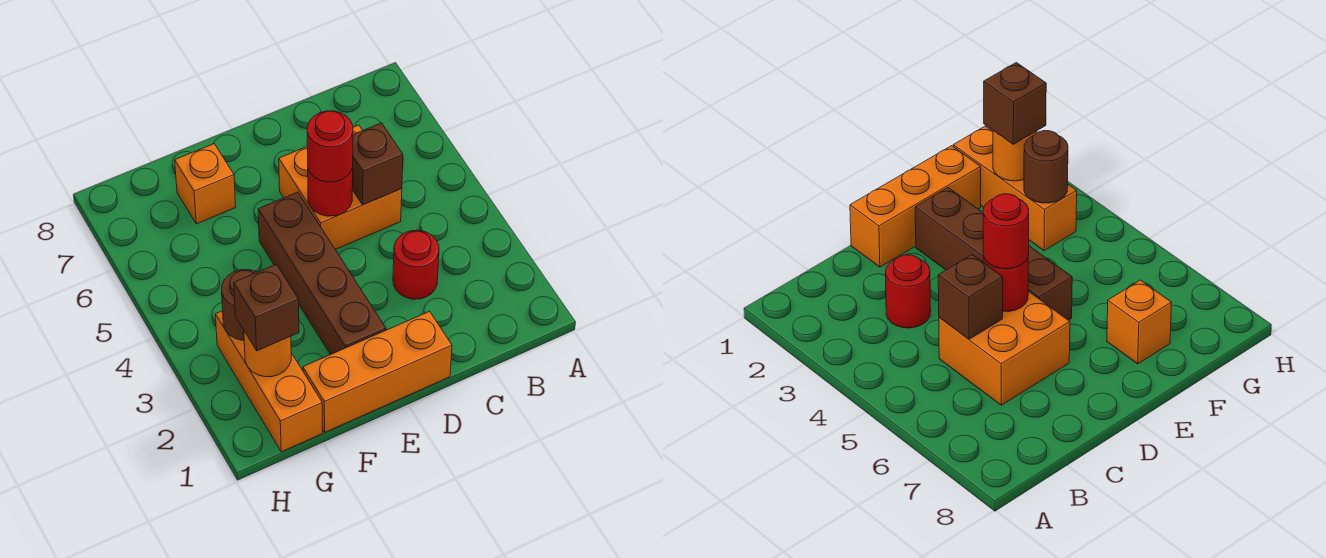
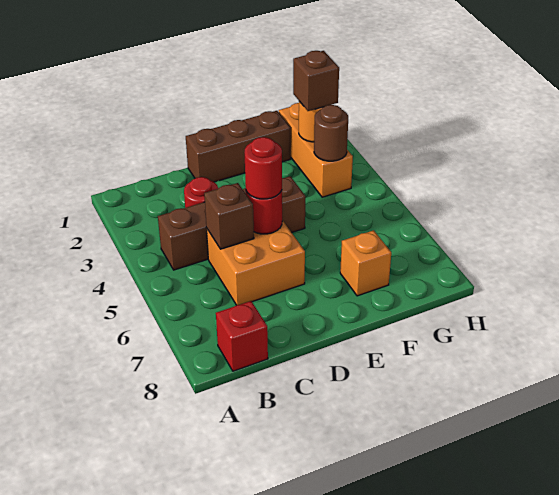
none -> red brick B8 level 1
orange brick D1:F1 level 1 -> brown brick D1:F1 level 1
brown brick E2:E5 level 1 -> brown brick B4:E4 level 1

